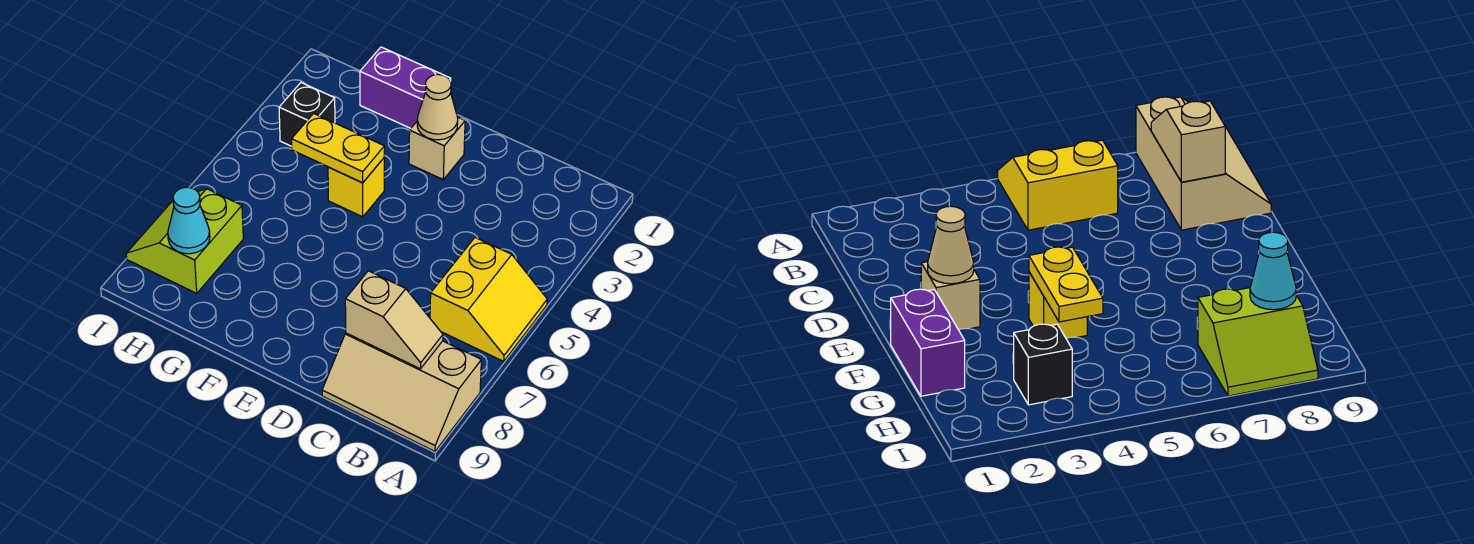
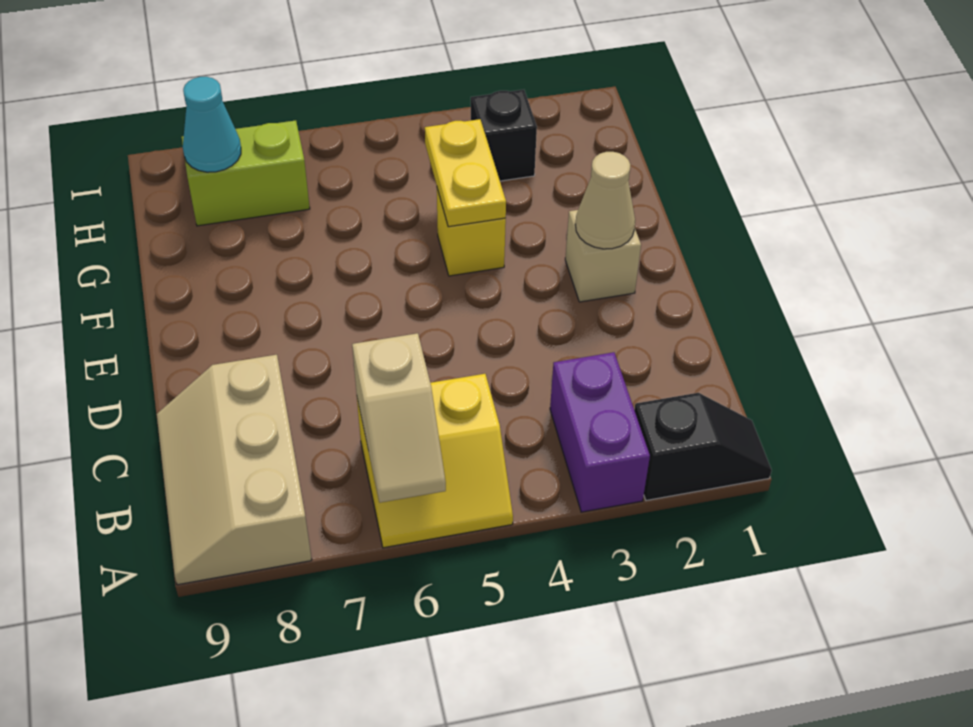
none -> black slope A1:A2 level 1 top 2
tan slope B8:C8 level 2 top C -> tan slope A6:B6 level 2 top B
purple brick F1:G1 level 1 -> purple brick A3:B3 level 1

